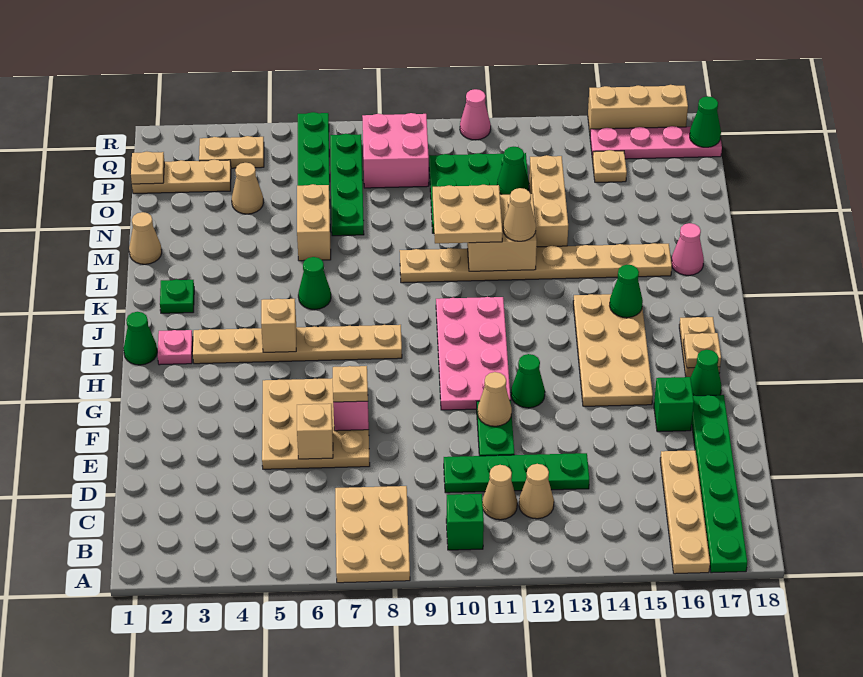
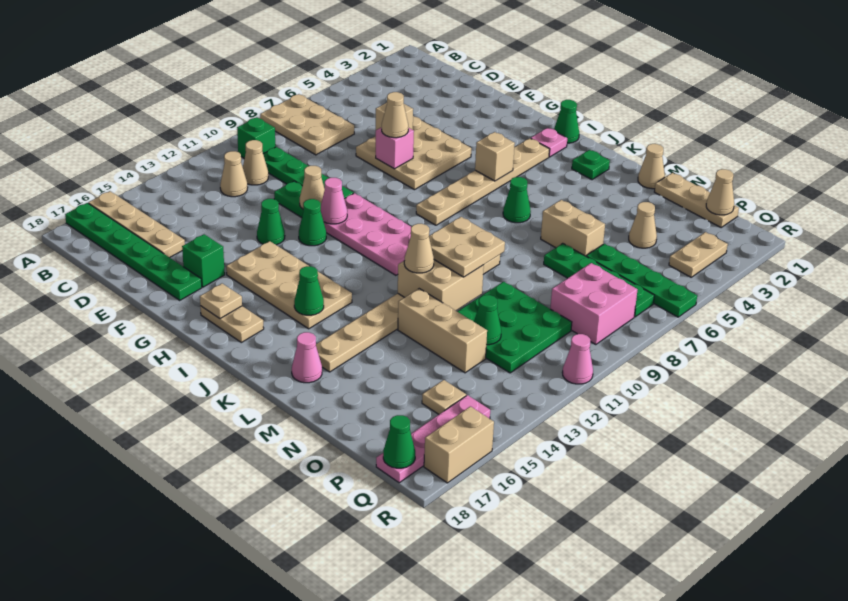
green plate D10:D13 level 1 -> green plate C10:F10 level 1
tan plate F7 level 3 -> tan cone F7 level 3
none -> pink cone G11 level 2
green cone G17 level 1 -> green cone F13 level 1
tan plate P1:P3 level 1 -> tan plate N1:P1 level 1
tan plate P1 level 2 -> tan cone P1 level 2
tan brick R15:R17 level 1 -> tan brick R16:R17 level 1

